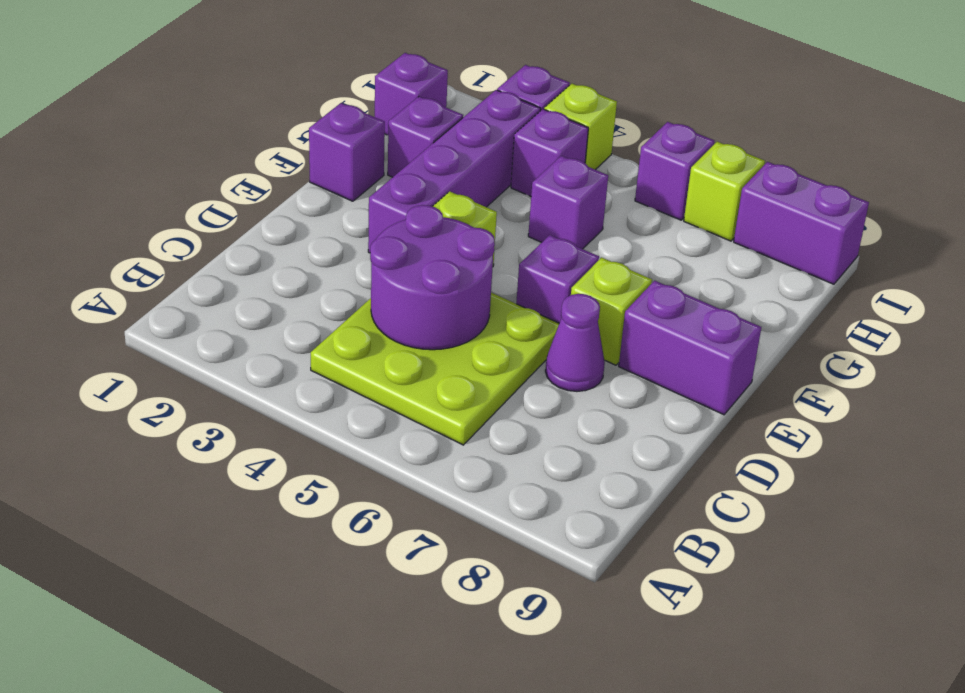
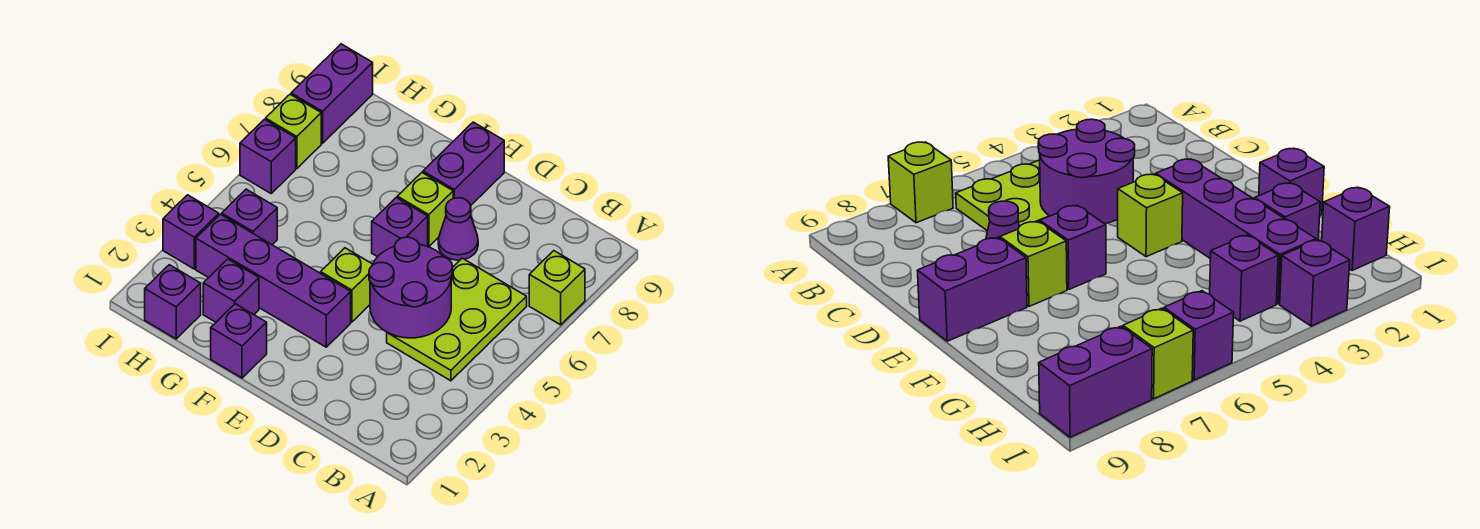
lime plate B4:D6 level 1 -> lime plate B4:C6 level 1
purple brick G5 level 1 -> none
lime brick I4 level 1 -> lime brick A7 level 1

